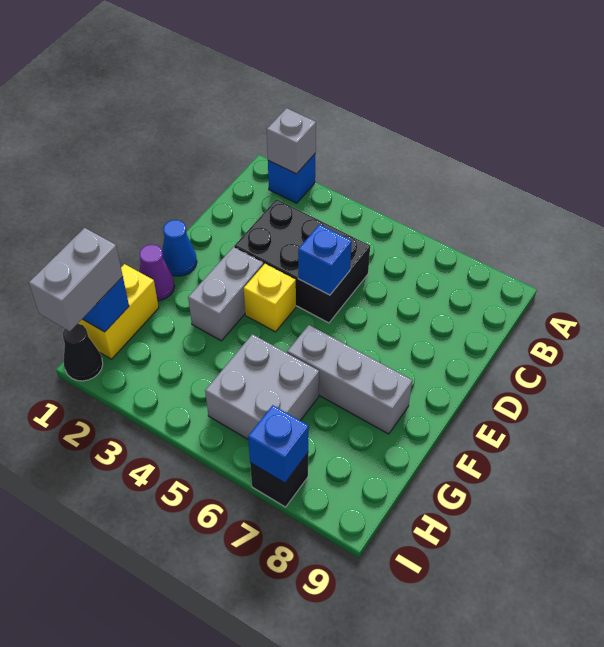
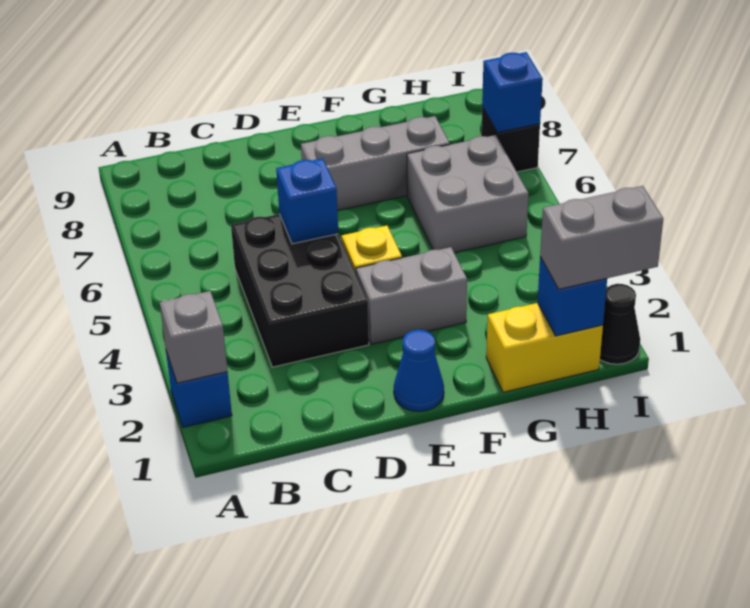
purple cone F1 level 1 -> none
grey brick F6:F8 level 1 -> grey brick E7:G7 level 1

